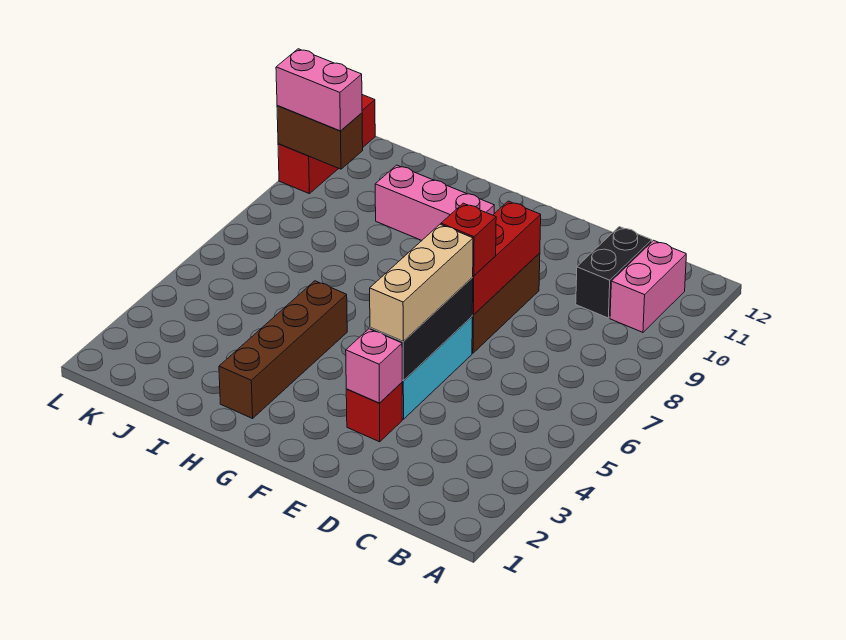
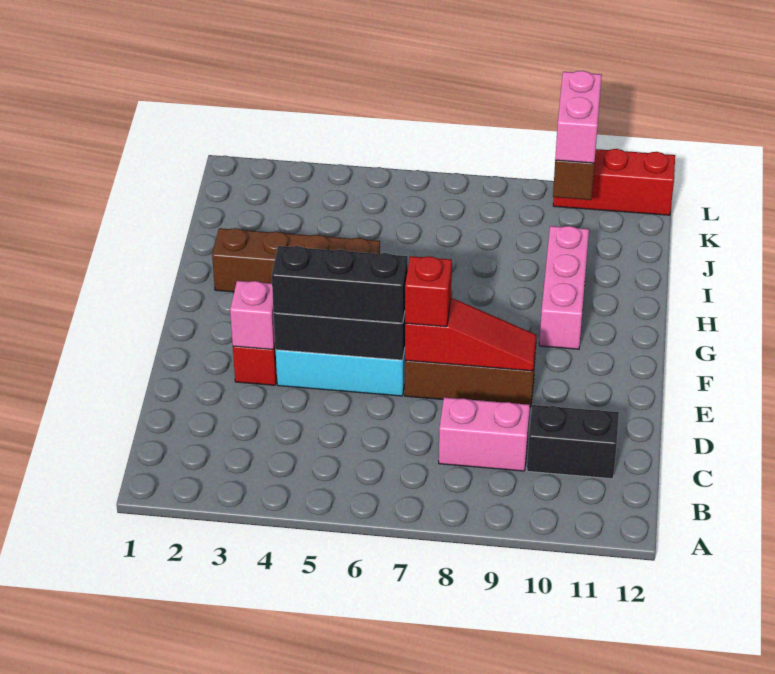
pink brick B10:B11 level 1 -> pink brick C8:C9 level 1
tan brick E4:E6 level 3 -> black brick E4:E6 level 3
red brick E7:E9 level 2 -> red slope E7:E9 level 2 top 7

